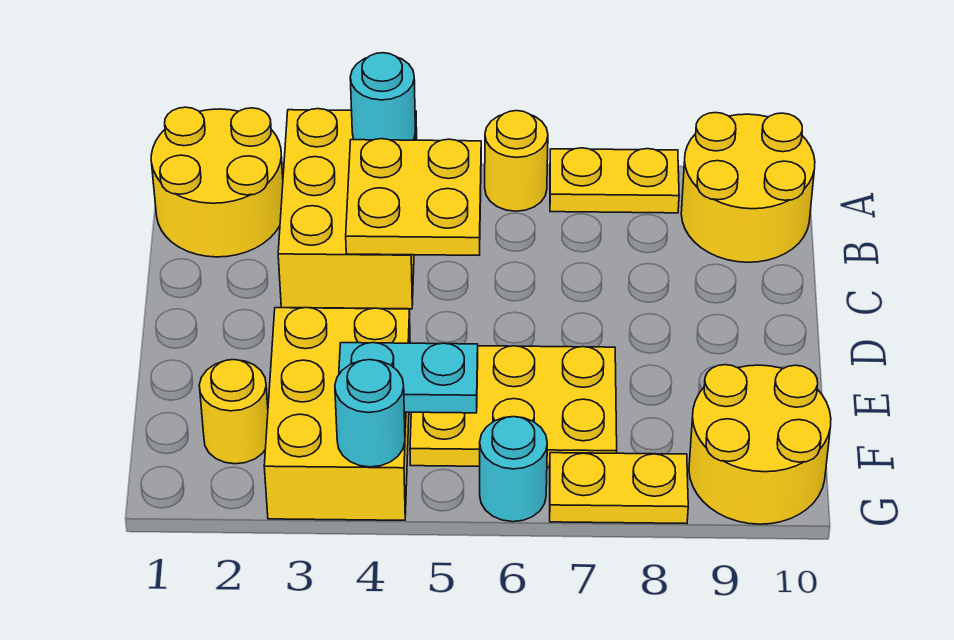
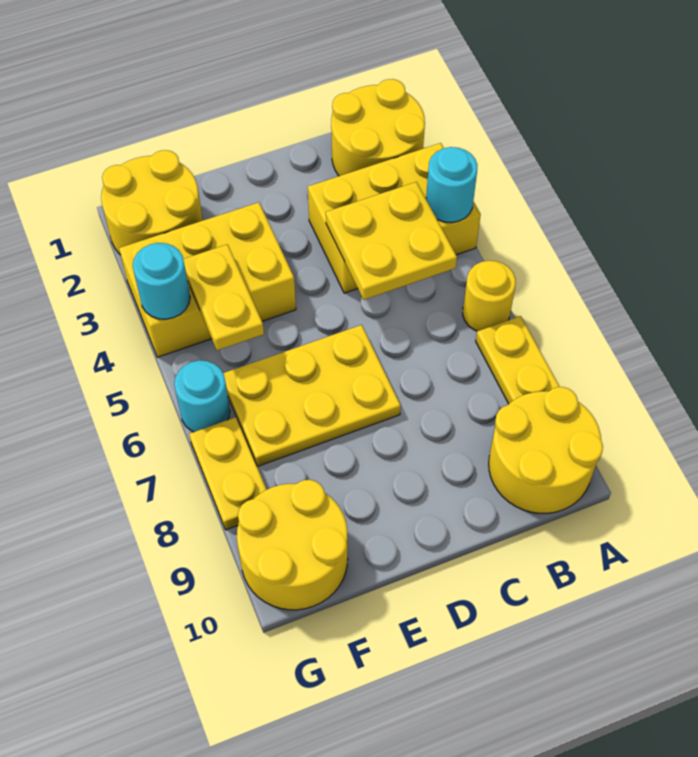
yellow plate E5:F7 level 1 -> yellow plate D6:F7 level 1
yellow round brick F2 level 1 -> yellow round brick F1:G2 level 1
cyan plate F4:F5 level 2 -> yellow plate F4:F5 level 2

